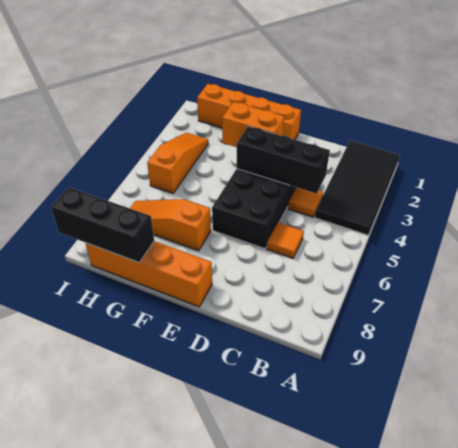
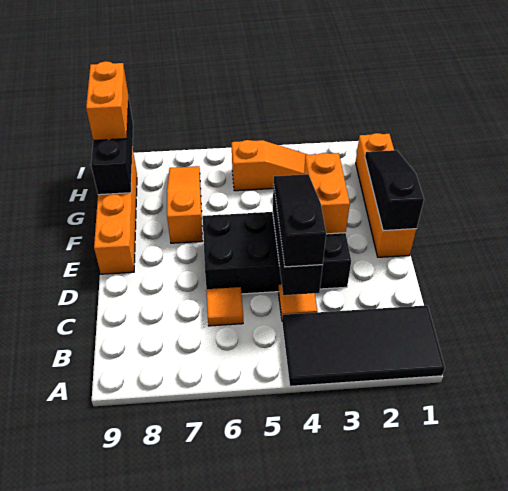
none -> black slope C4:E4 level 3 top C
none -> black slope E1:G1 level 2 top E
none -> orange brick H9:I9 level 3

